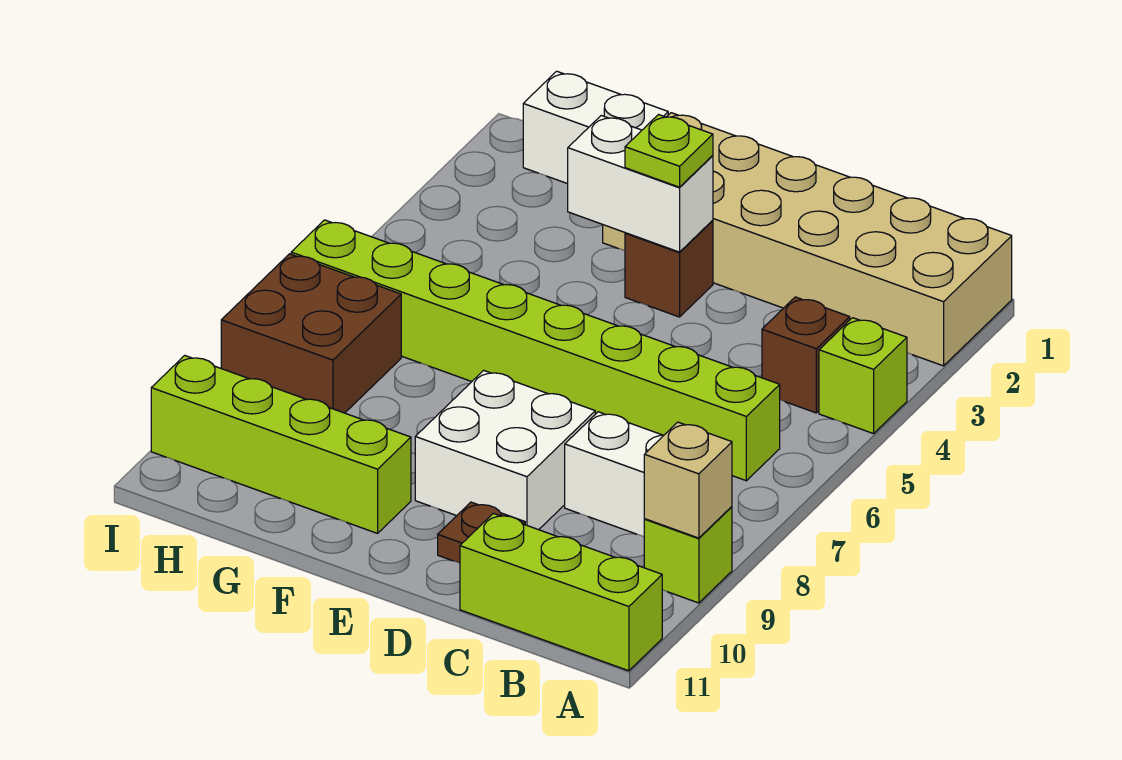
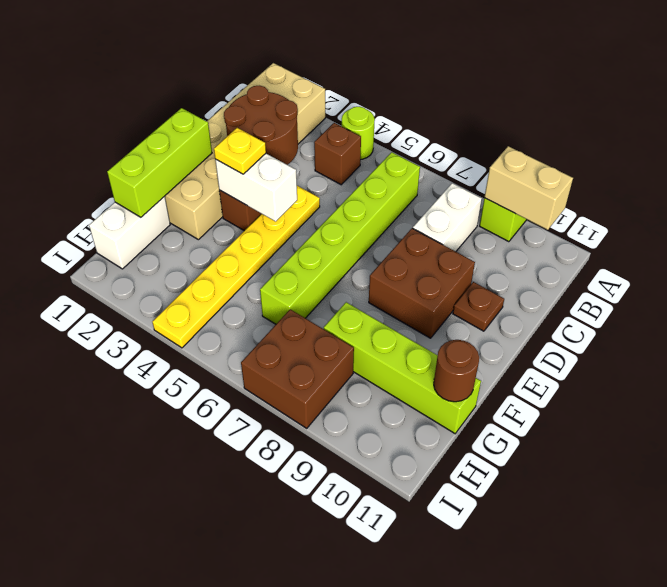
lime brick A4 level 1 -> lime round brick A4 level 1
tan brick A9 level 2 -> tan brick A9:A10 level 2
lime brick A11:C11 level 1 -> lime brick E1:G1 level 2
lime brick B6:I6 level 1 -> lime brick B6:G6 level 1
none -> brown round brick C2:D3 level 2
none -> yellow plate D4:I4 level 1
white brick D8:E9 level 1 -> brown brick D8:E9 level 1
white brick E3:F3 level 2 -> white brick E3:E4 level 2
lime plate E3 level 3 -> yellow plate E3 level 3
lime brick F10:I10 level 1 -> lime brick G8:G11 level 1
none -> brown round brick G11 level 2

